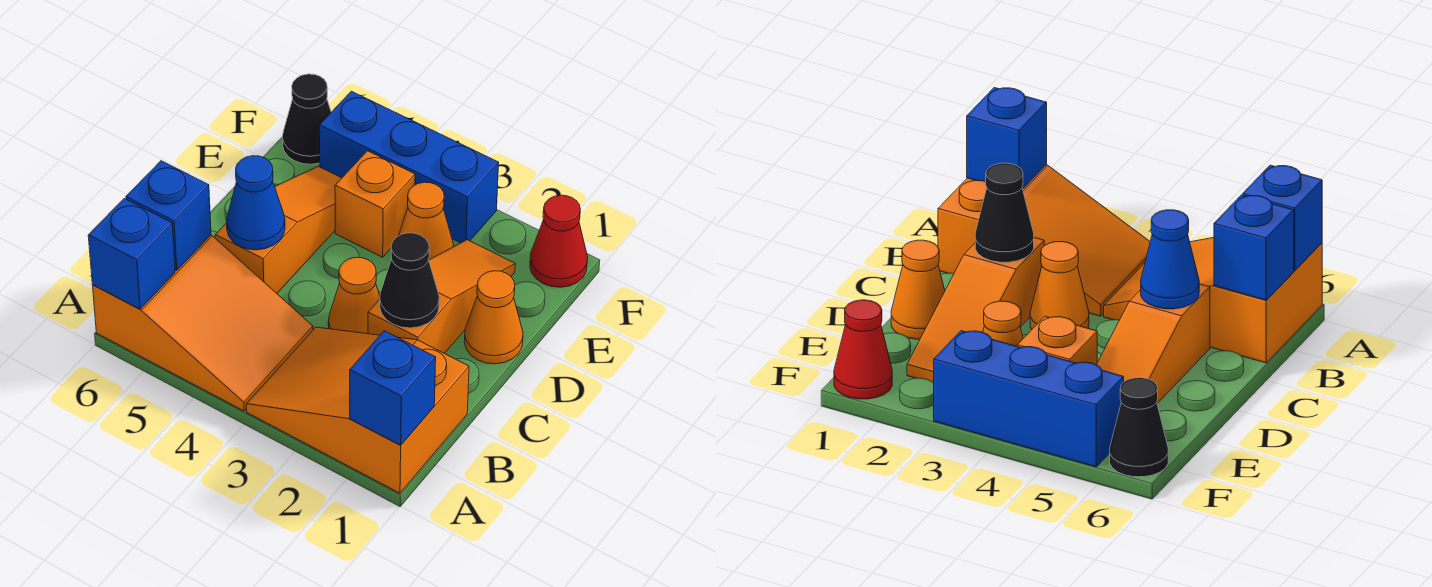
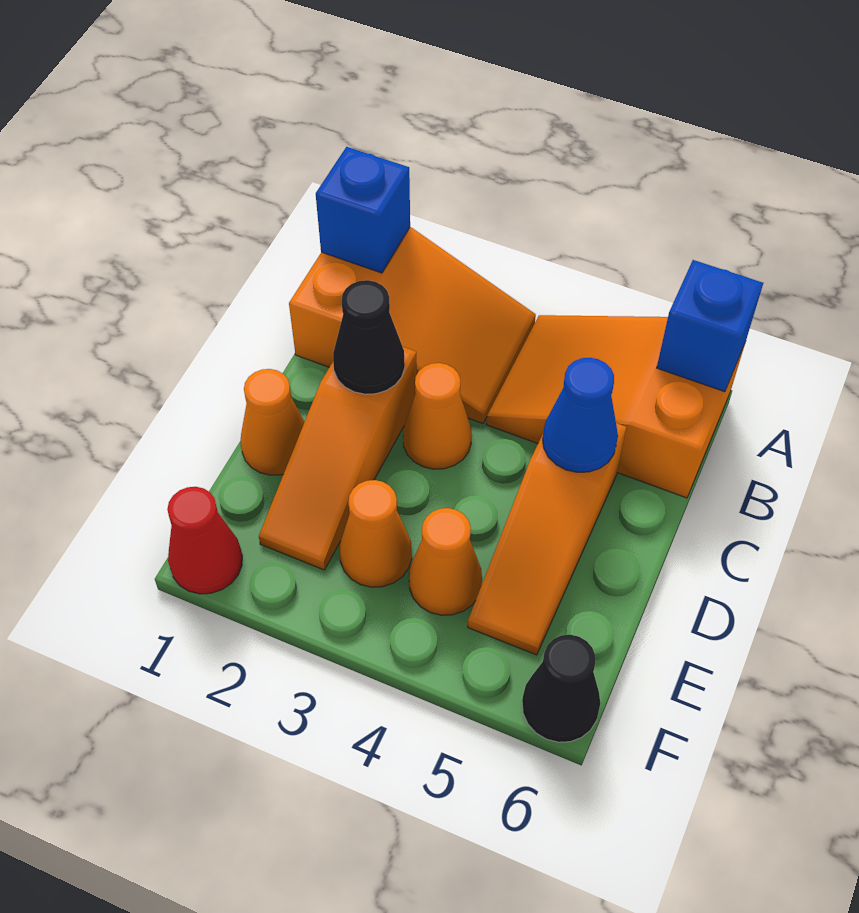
blue brick B6 level 2 -> none
orange brick E4 level 1 -> orange cone E4 level 1
blue brick F3:F5 level 1 -> none

